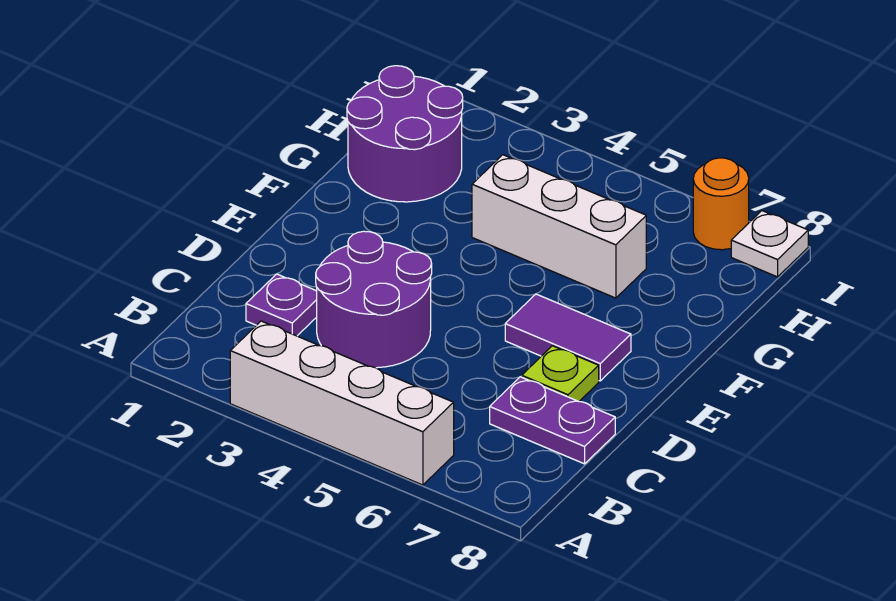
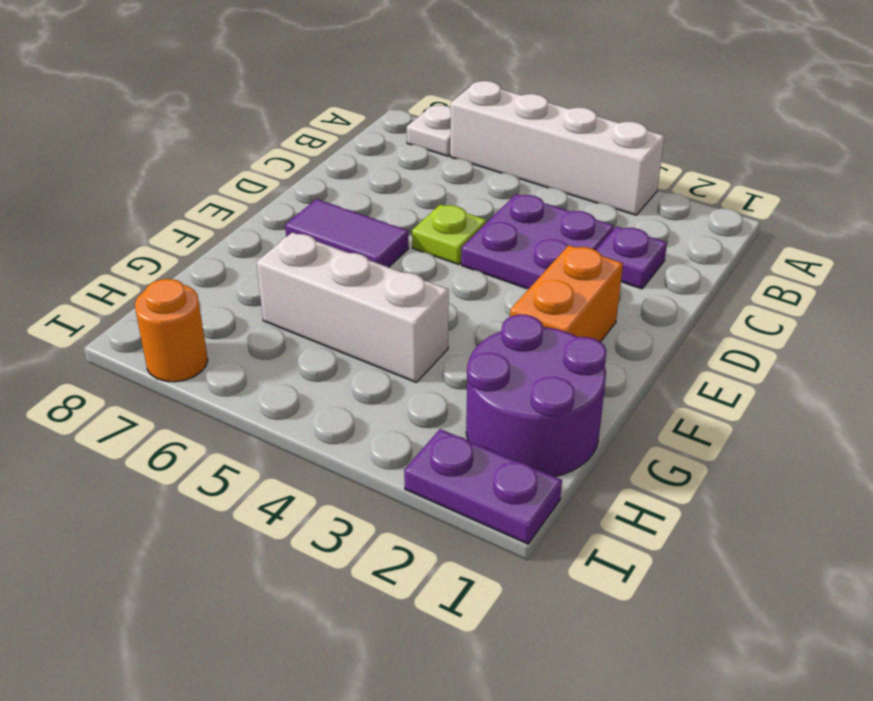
purple round brick C3:D4 level 1 -> purple plate C3:D4 level 1
purple plate C7:C8 level 1 -> purple plate I1:I2 level 1
lime plate D7 level 1 -> lime plate D5 level 1
none -> orange brick E2:F2 level 1
white plate I8 level 1 -> white plate A7 level 1

